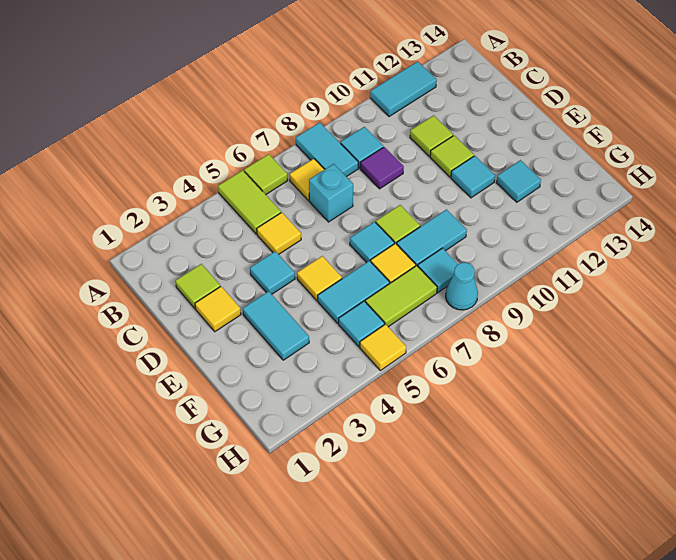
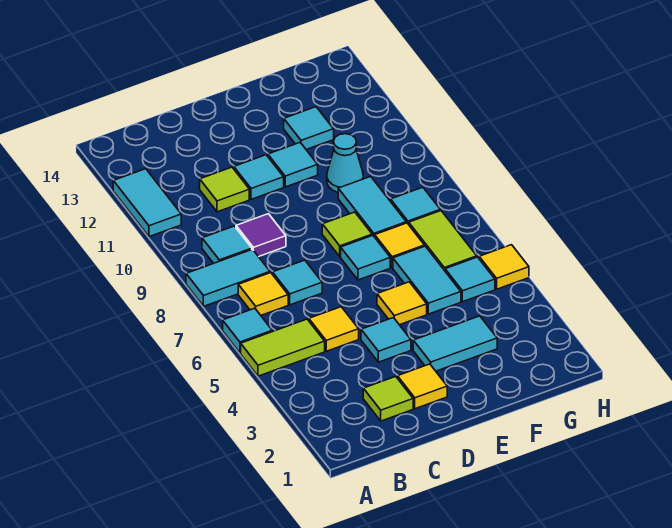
lime tile A6 level 1 -> cyan tile A6 level 1
cyan brick C7 level 1 -> cyan tile C7 level 1
lime tile D11 level 1 -> cyan tile D11 level 1
cyan cone H8 level 1 -> cyan cone F10 level 1

